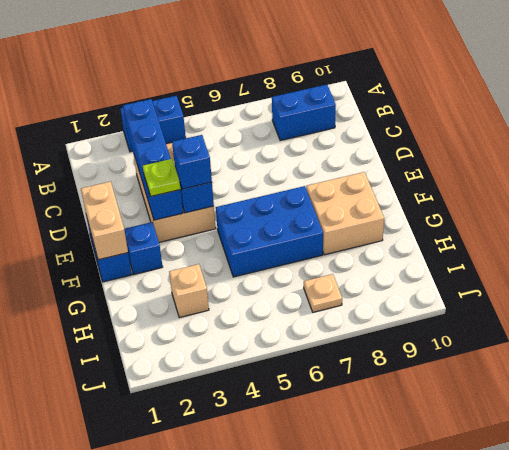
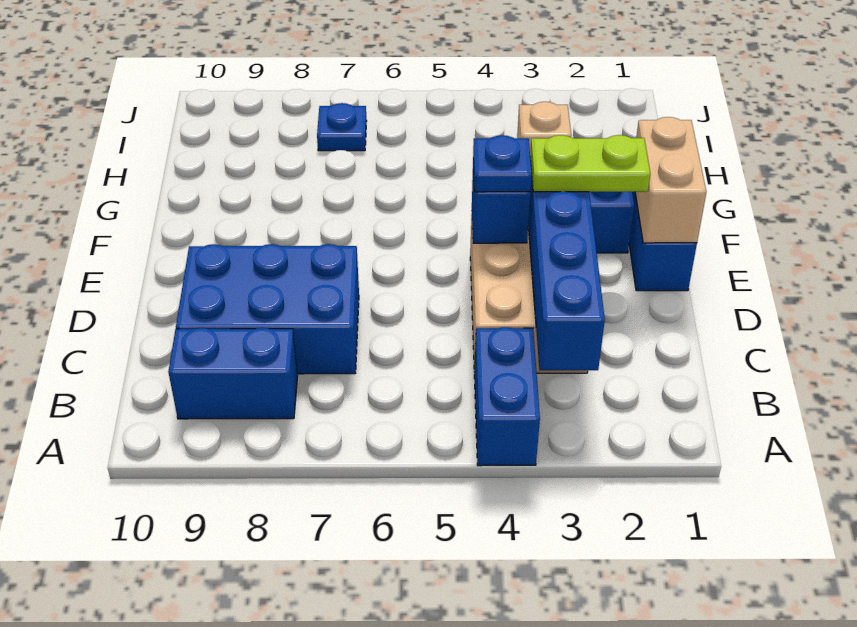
blue brick A3:A4 level 1 -> blue brick A4:B4 level 1
lime plate E3 level 3 -> lime plate E2:E3 level 3
blue brick E4 level 3 -> blue plate E4 level 3
blue brick F5:G7 level 1 -> blue brick C7:D9 level 1
tan brick F8:G9 level 1 -> none
tan plate I7 level 1 -> blue plate I7 level 1

